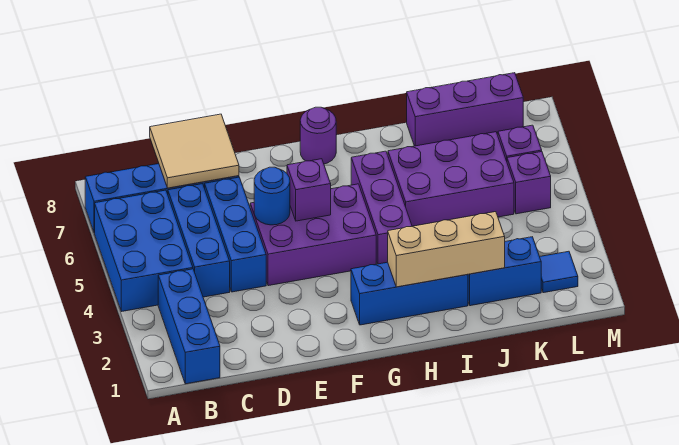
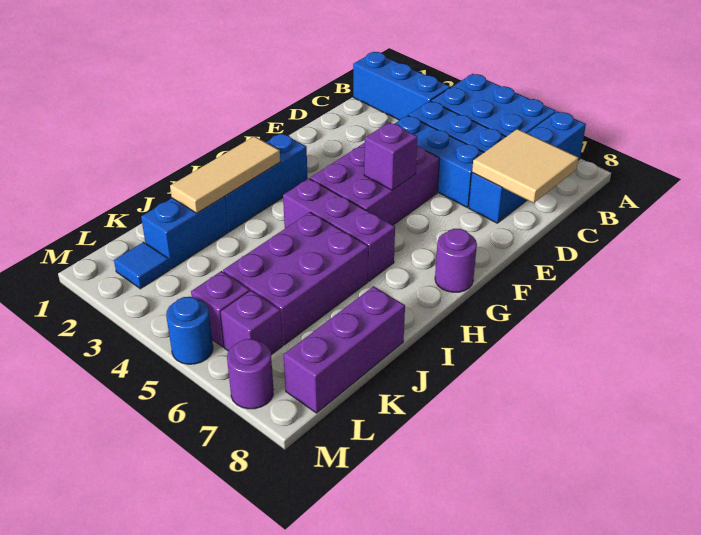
blue round brick E5 level 2 -> blue round brick M5 level 1
tan brick H2:J2 level 2 -> tan tile H2:J2 level 2
none -> purple round brick M7 level 1

